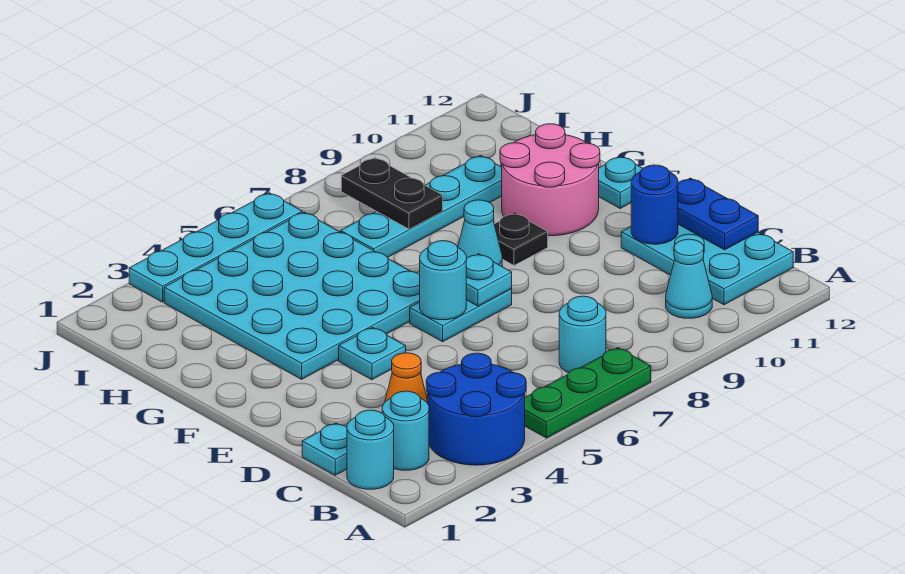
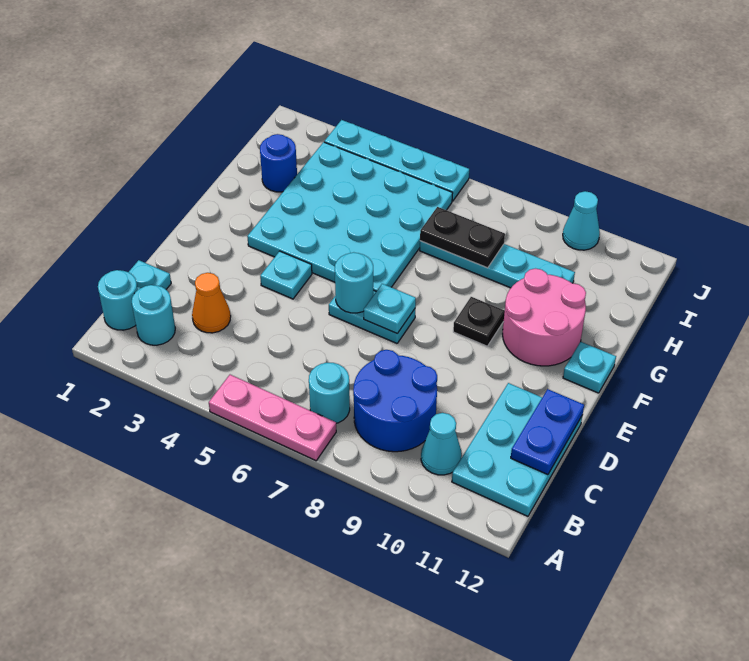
blue round brick A3:B4 level 1 -> blue round brick B8:C9 level 1
green plate A5:A7 level 1 -> pink plate A5:A7 level 1
blue round brick D11 level 2 -> blue round brick H2 level 1
cyan cone F8 level 1 -> cyan cone J10 level 1
black plate H8:I8 level 2 -> black plate H7:H8 level 2

